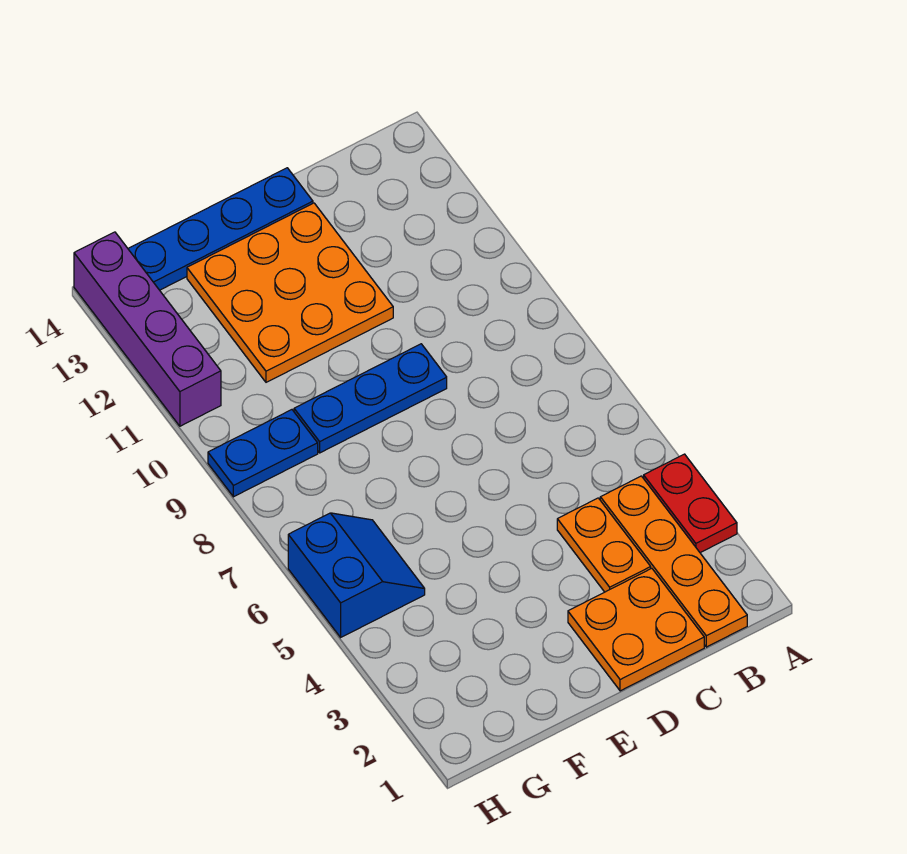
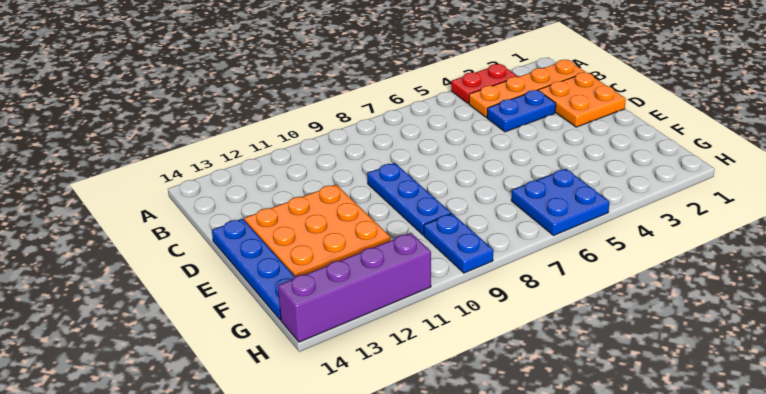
orange plate C3:C4 level 1 -> blue plate C3:C4 level 1
blue slope G5:H6 level 1 top H -> blue plate G5:H6 level 1

